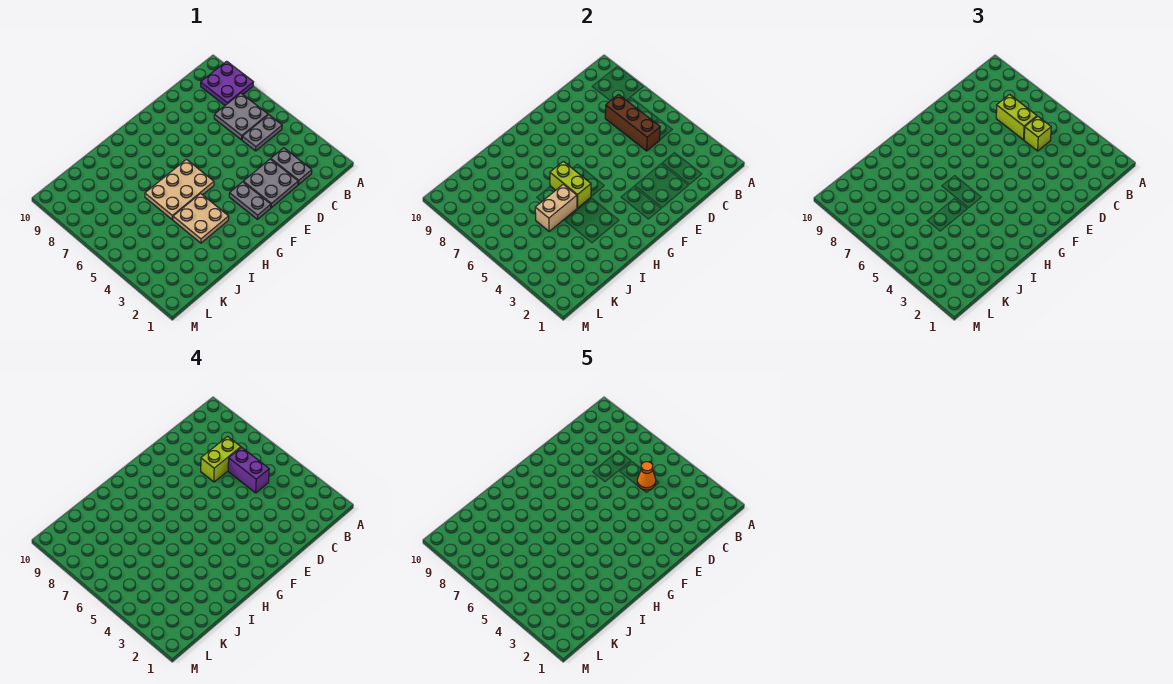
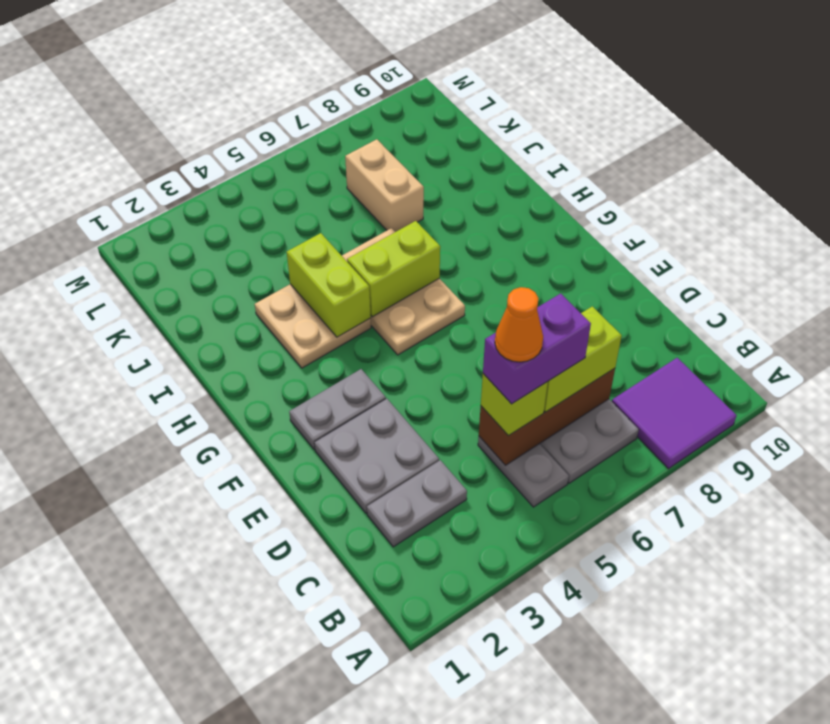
purple plate A8:B9 level 1 -> purple tile A8:B9 level 1
lime brick C7:D7 level 4 -> lime brick H4:I4 level 2
tan brick I5:J5 level 2 -> tan brick J7:K7 level 1

